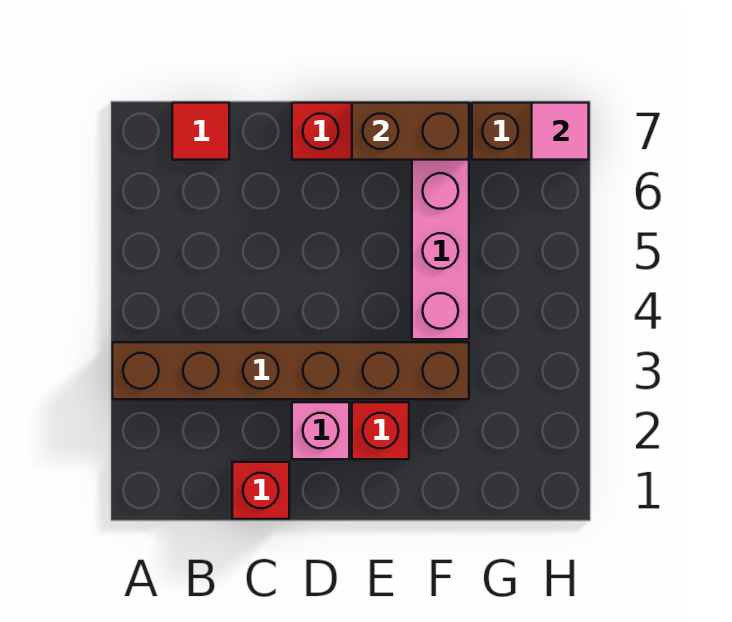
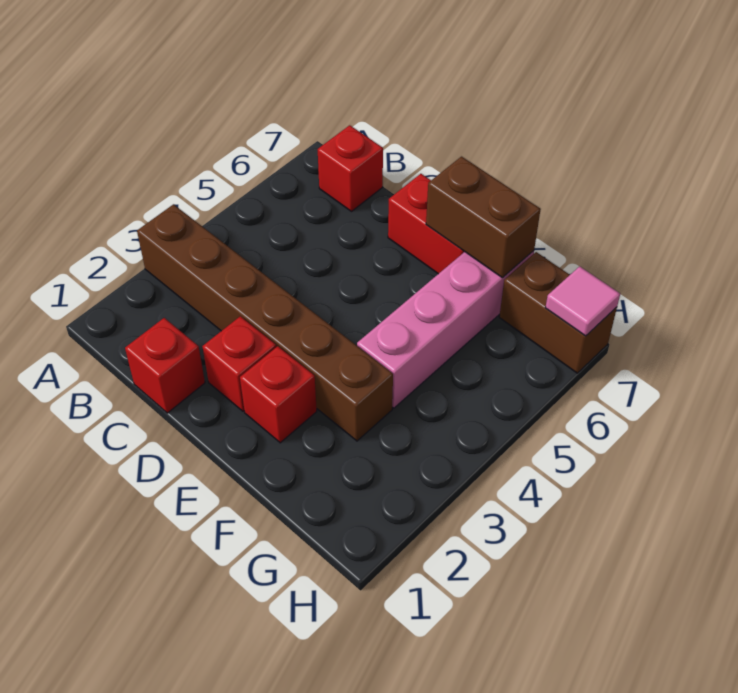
red tile B7 level 1 -> red brick B7 level 1
pink brick D2 level 1 -> red brick D2 level 1

